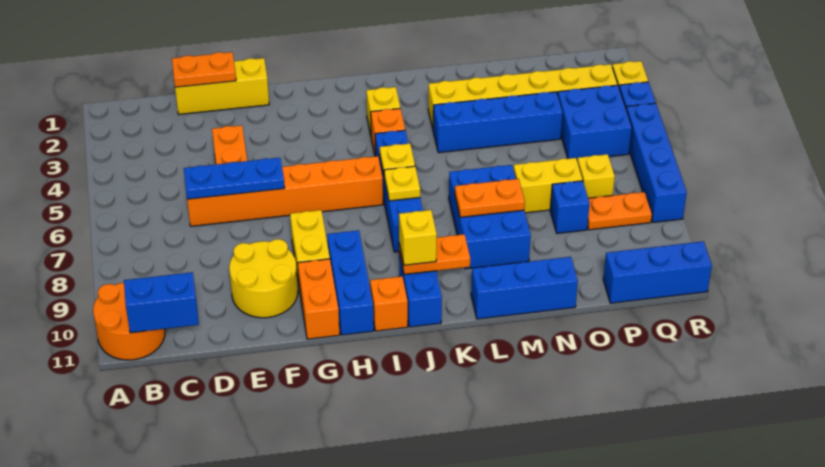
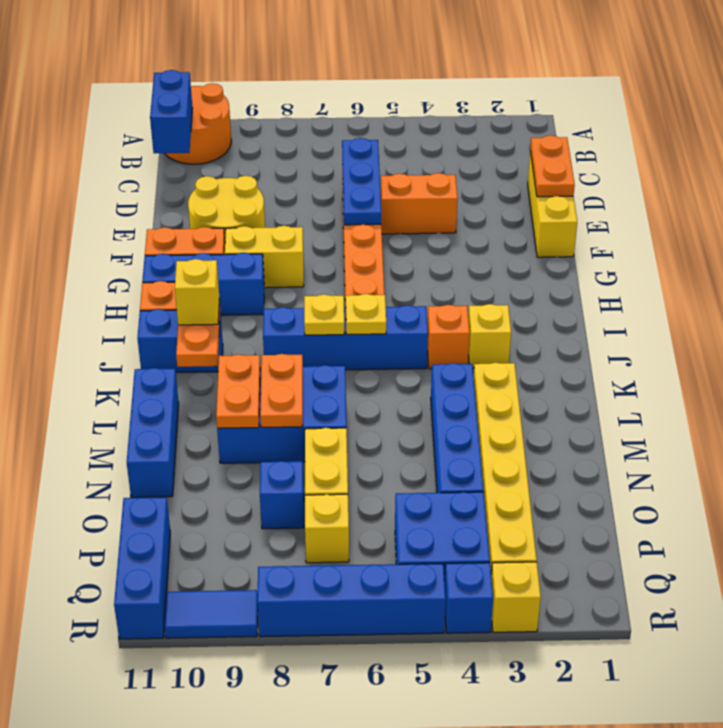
orange plate P8:Q8 level 1 -> orange plate L9:M9 level 2
none -> blue tile R9:R10 level 1

